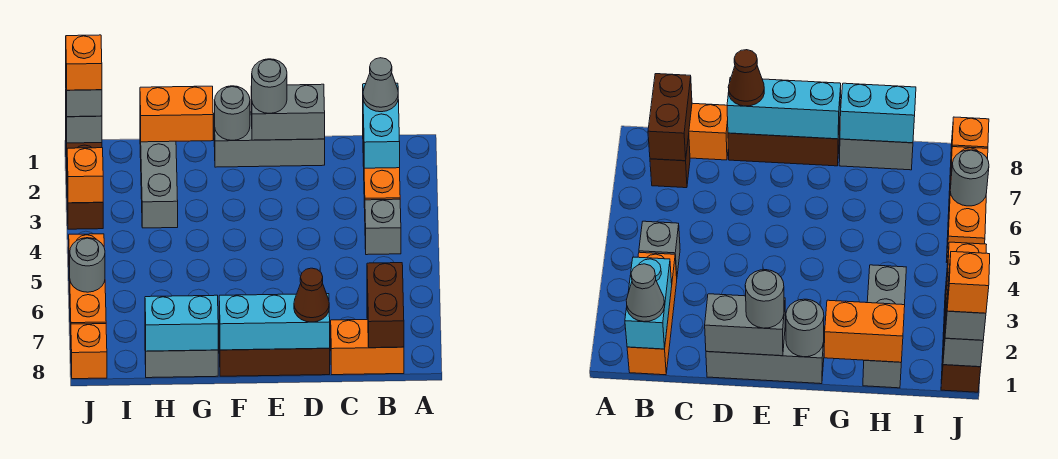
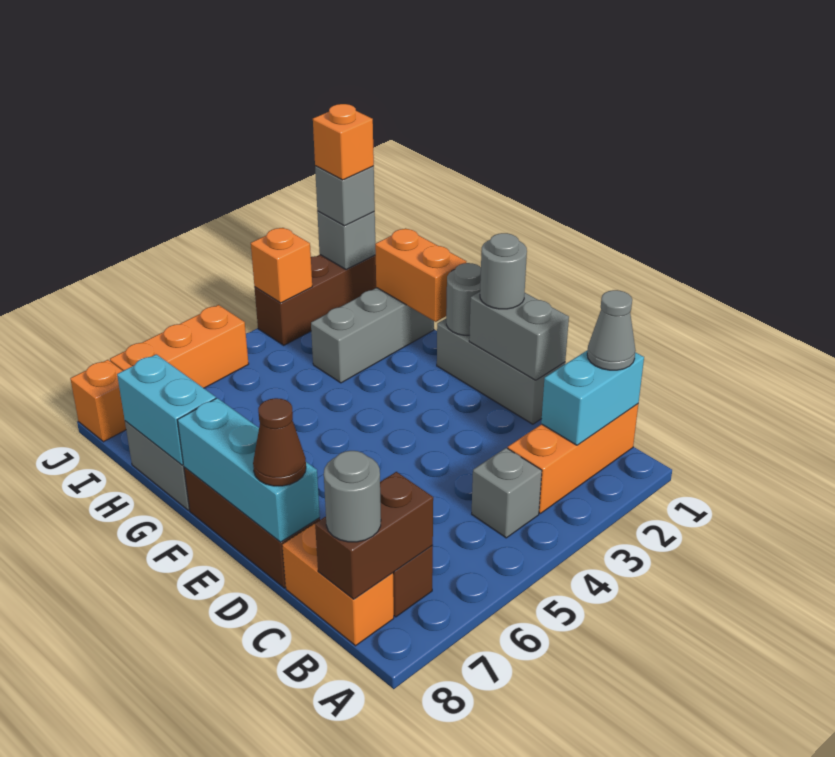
grey round brick J6 level 2 -> grey round brick B8 level 3

